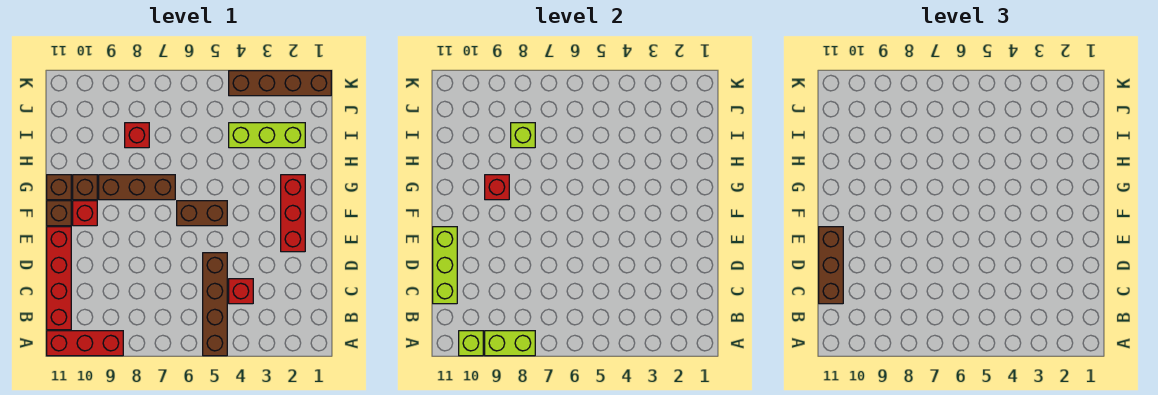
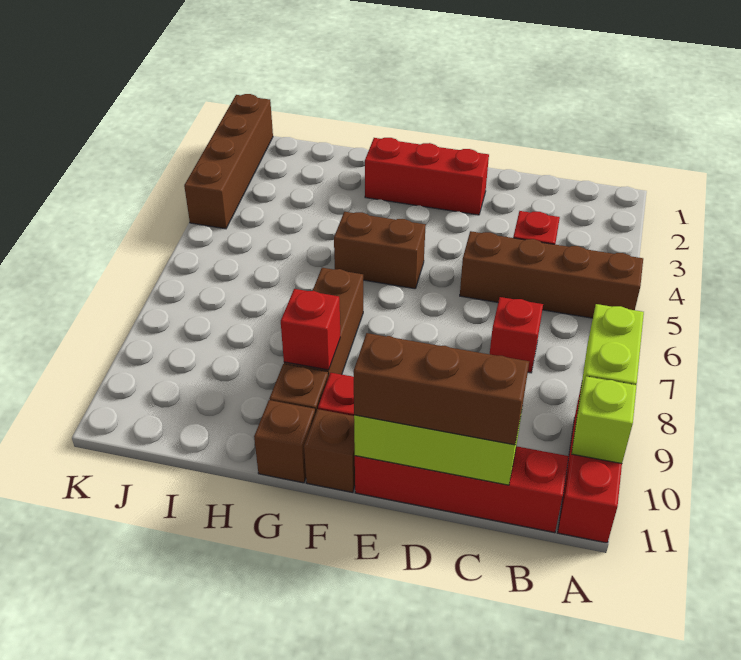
brown brick F5:F6 level 1 -> brown brick F5:G5 level 1
lime brick I2:I4 level 1 -> none
red brick I8 level 1 -> red brick C7 level 1
lime brick I8 level 2 -> none

